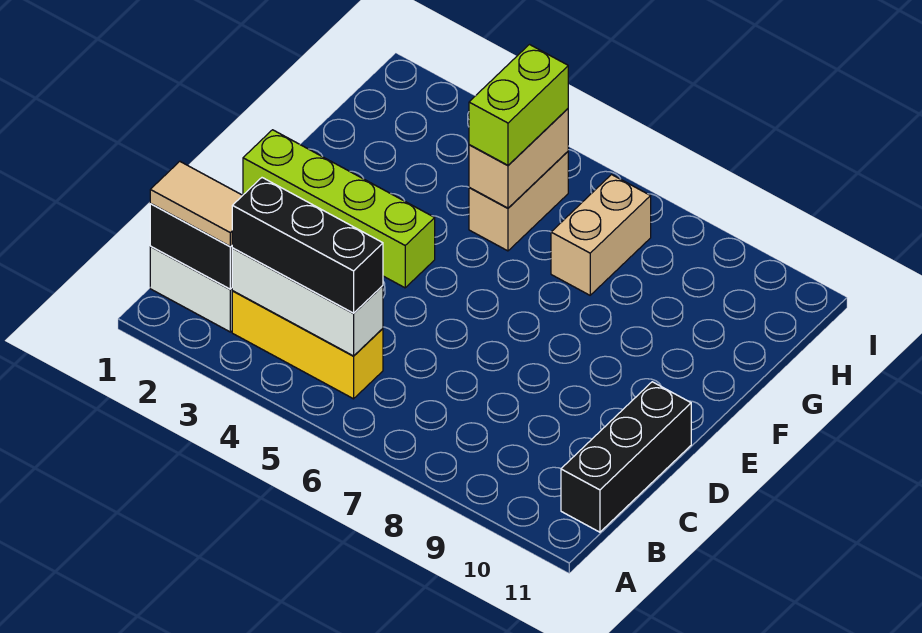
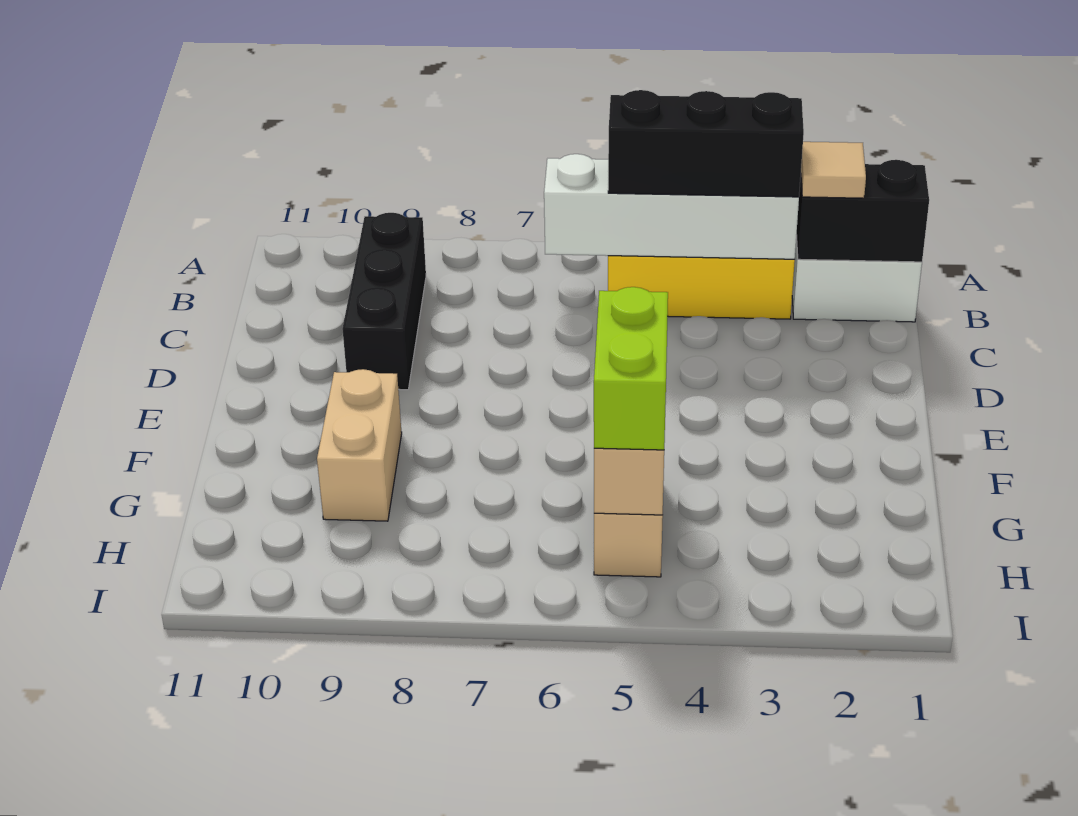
tan tile B1:B2 level 3 -> tan tile B2 level 3
white brick B3:B5 level 2 -> white brick B3:B6 level 2
black brick B11:D11 level 1 -> black brick B9:D9 level 1
lime brick E1:E4 level 1 -> none
tan brick G7:H7 level 1 -> tan brick F9:G9 level 1

